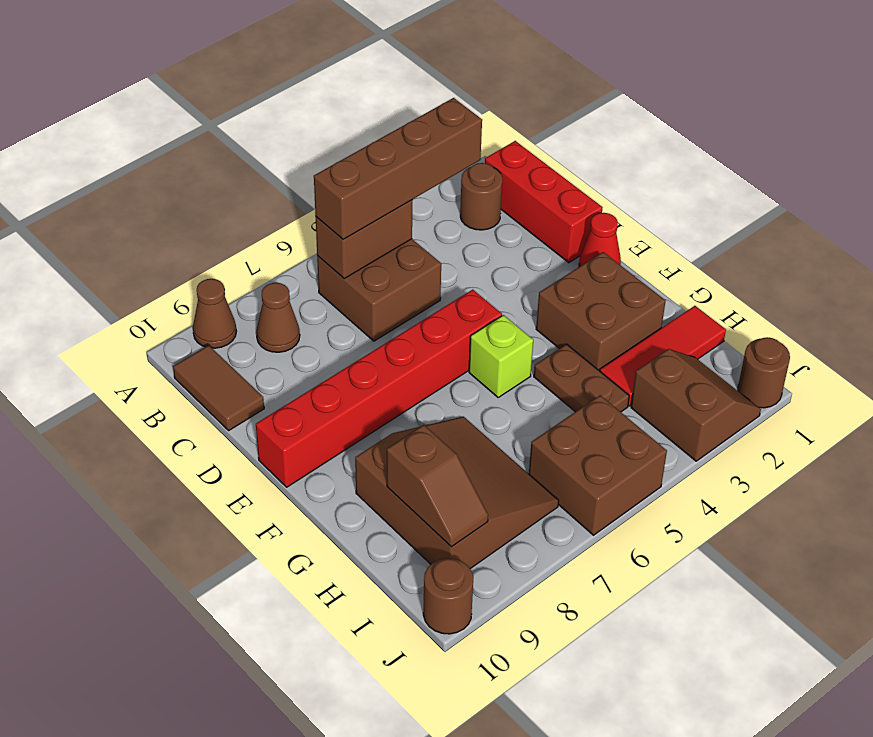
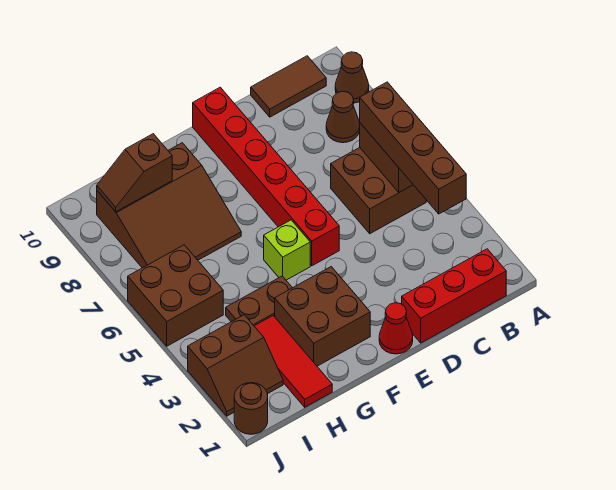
brown round brick B2 level 1 -> none
brown round brick J10 level 1 -> none

